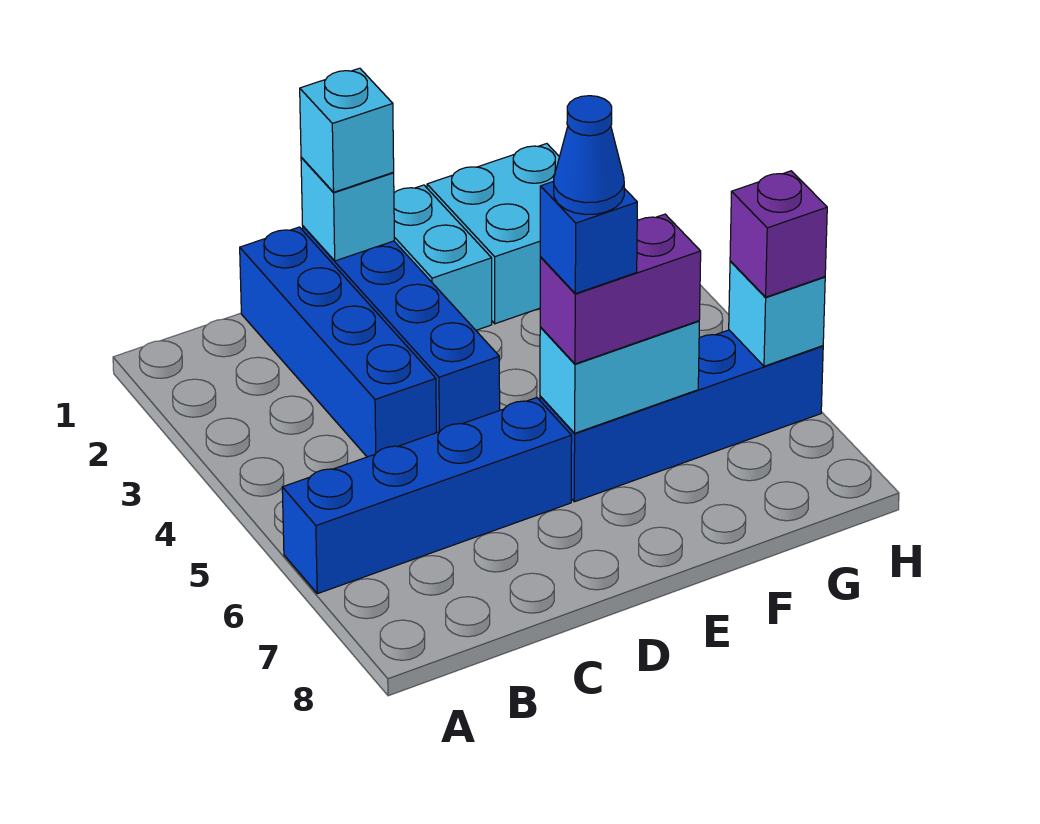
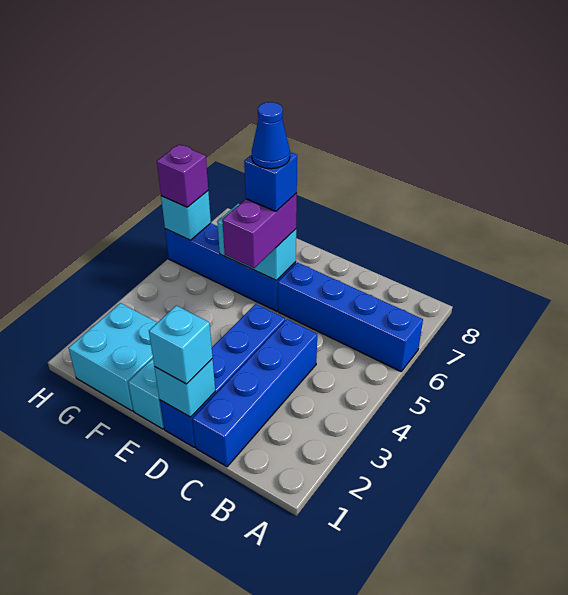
purple brick E6:F6 level 3 -> purple brick E5:E6 level 3

